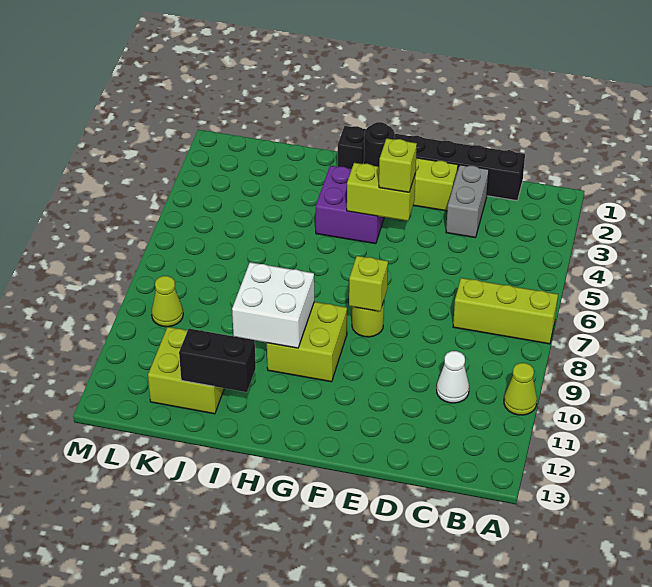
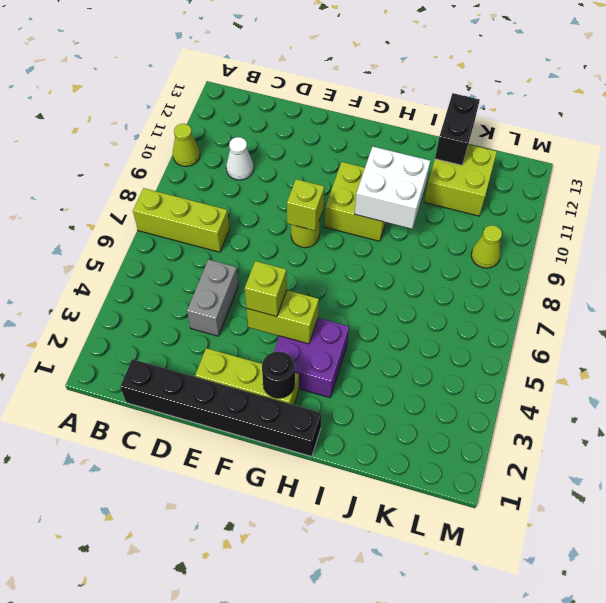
grey brick D2:D3 level 1 -> grey brick D4:D5 level 1
black brick I12:J12 level 2 -> black brick J12:J13 level 2

